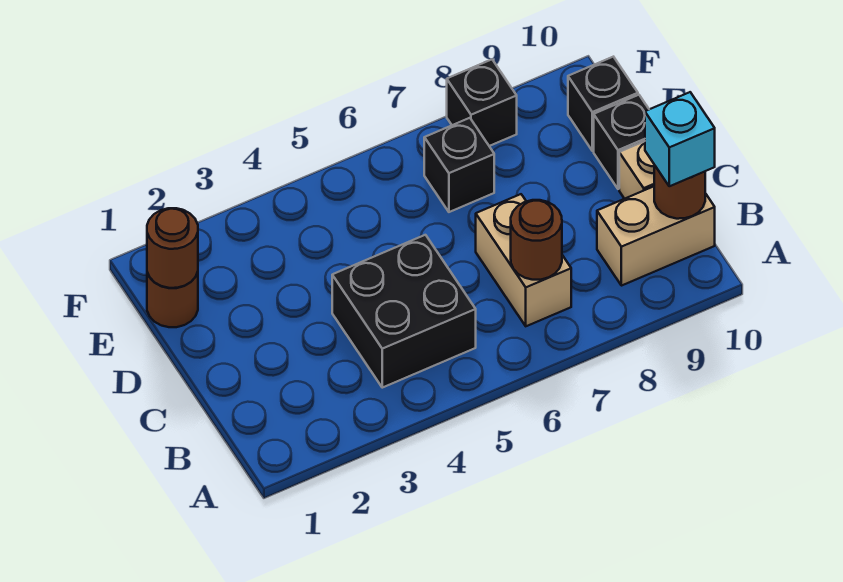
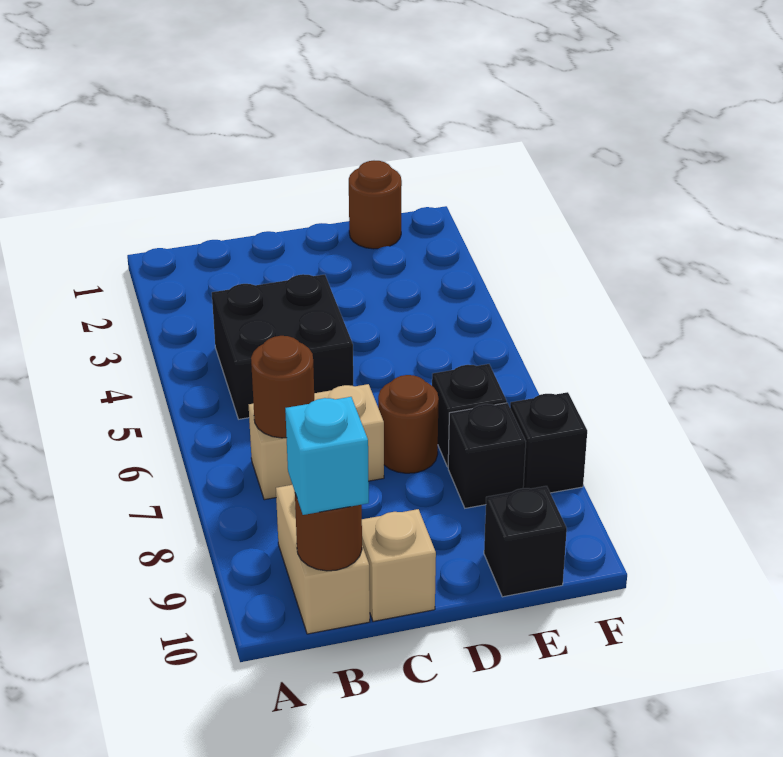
black brick D10 level 1 -> black brick E8 level 1
brown round brick E1 level 2 -> brown round brick D7 level 1

